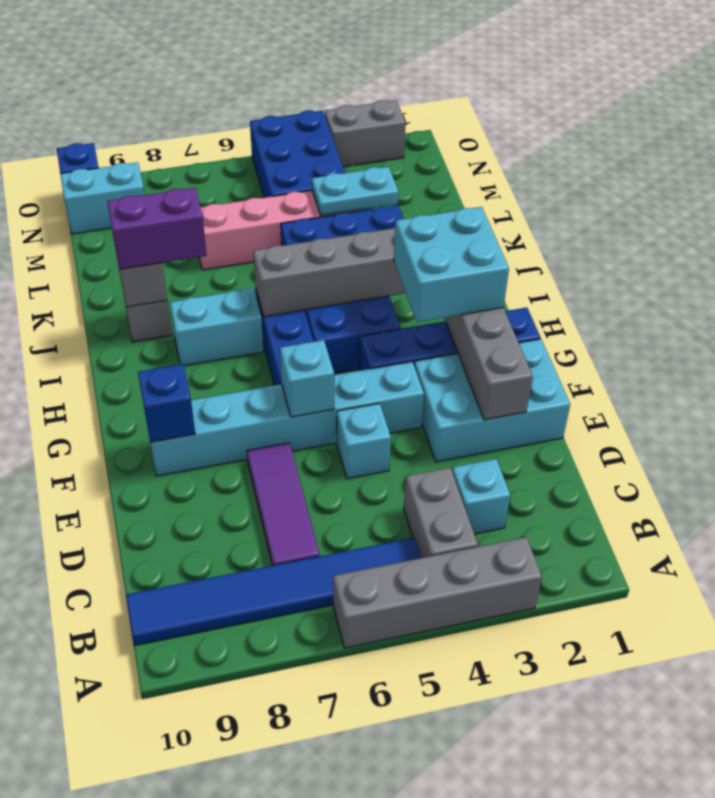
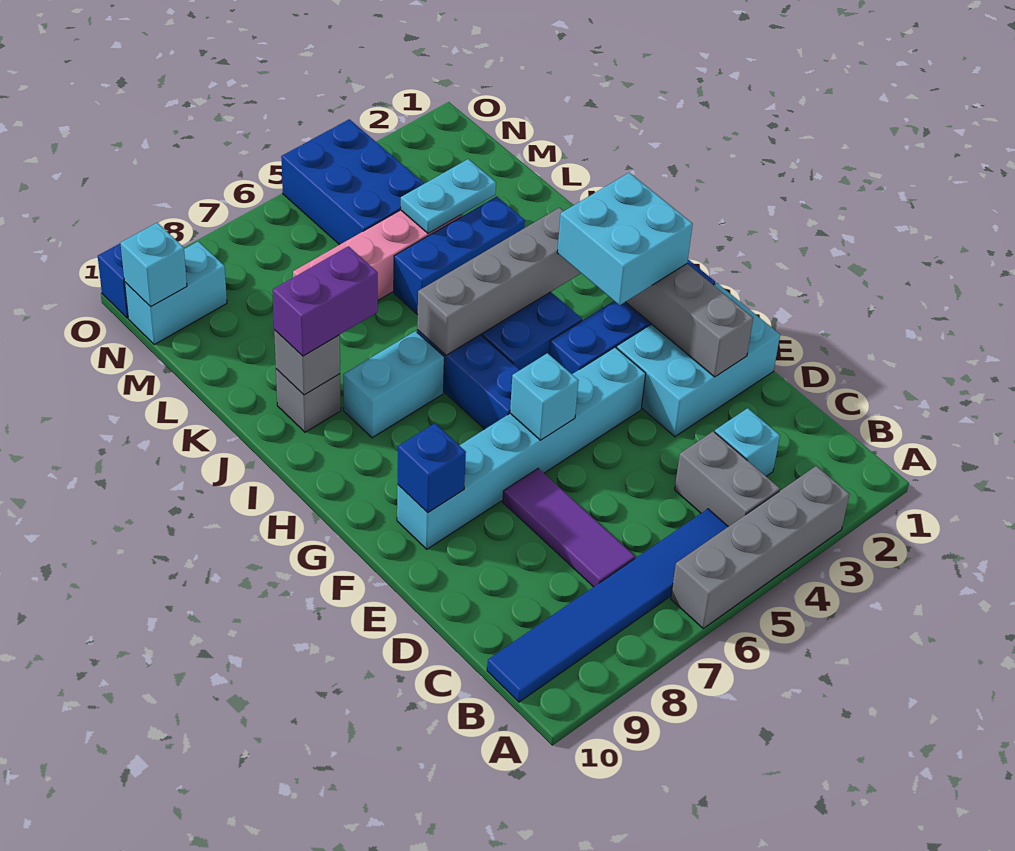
cyan brick E5 level 1 -> cyan brick N10 level 2
grey brick O2:O3 level 1 -> none

